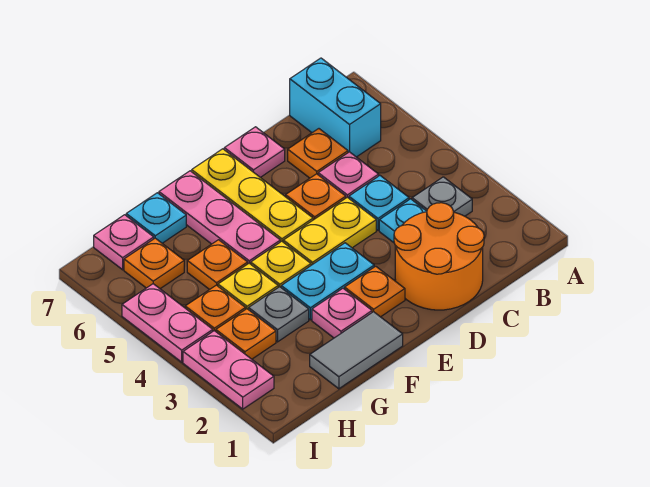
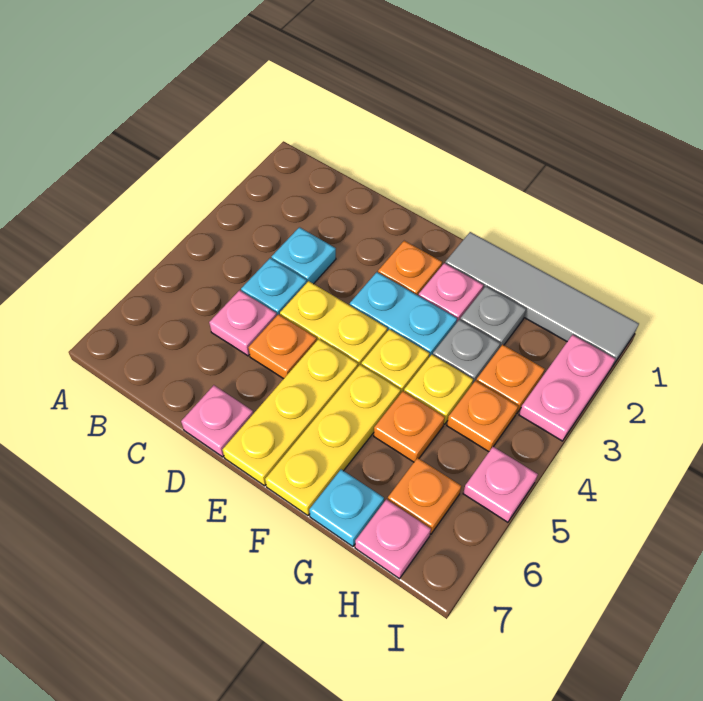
grey plate B3 level 1 -> grey plate G2 level 1
cyan brick B6:B7 level 1 -> none
orange round brick C1:D2 level 1 -> none
orange plate C6 level 1 -> none
grey tile F1:G1 level 1 -> grey tile F1:I1 level 1
pink plate F5:F7 level 1 -> yellow plate F5:F7 level 1
pink plate I4:I5 level 1 -> pink plate I5 level 1

